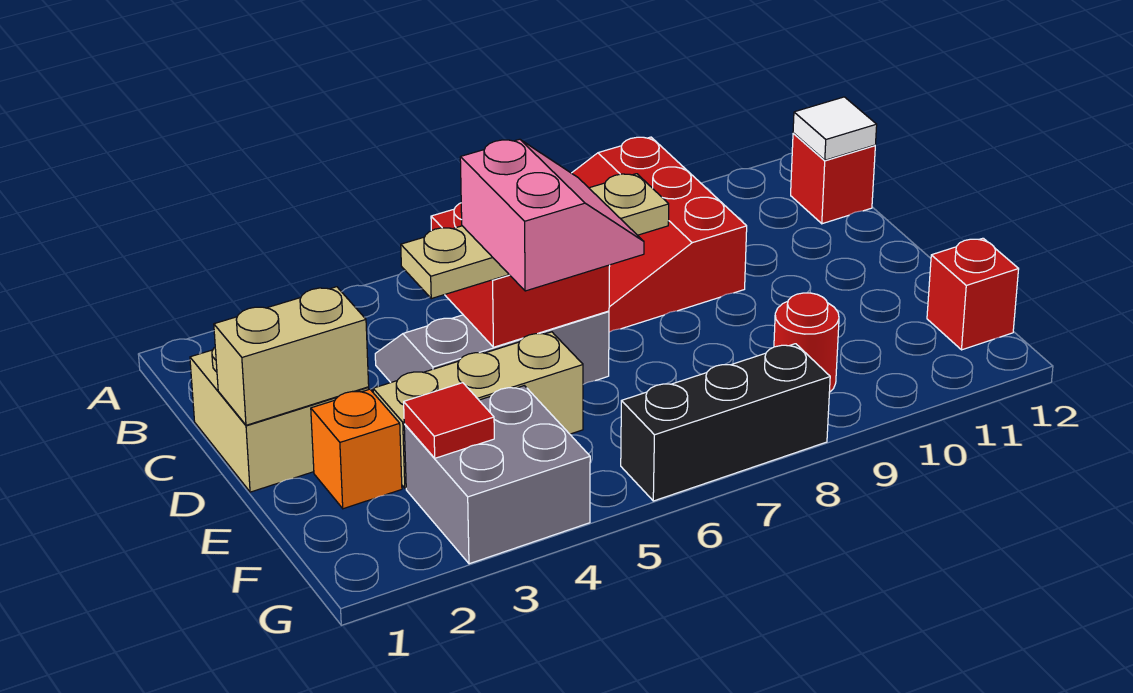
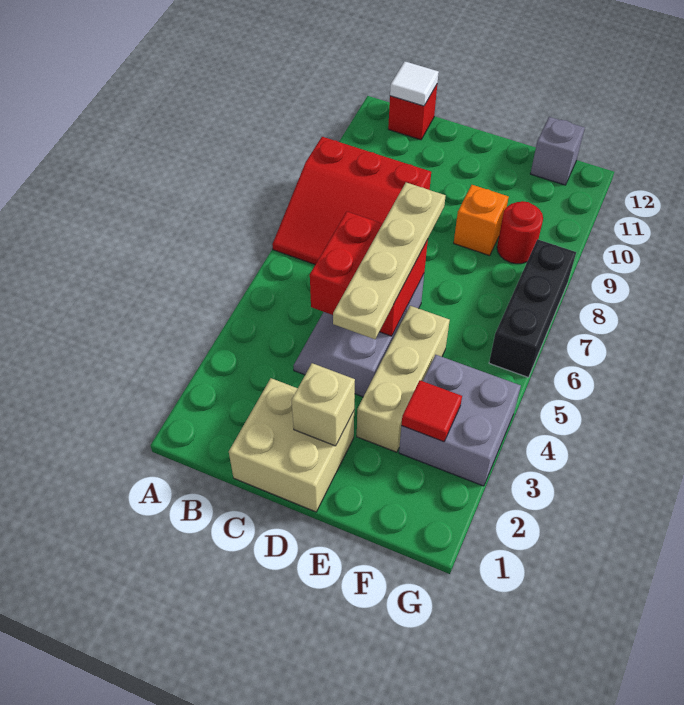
tan brick D1:D2 level 2 -> tan brick D2 level 2
pink slope D5:E6 level 4 top 5 -> none
orange brick E2 level 1 -> orange brick E9 level 1
red brick F12 level 1 -> grey brick F12 level 1

